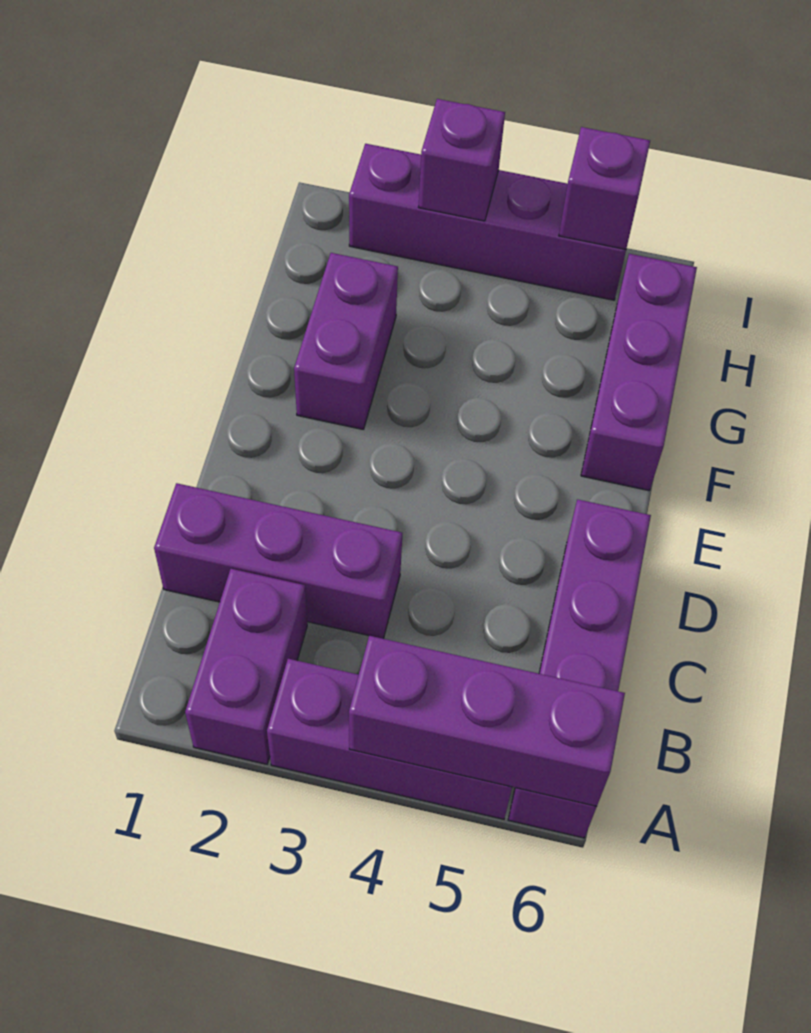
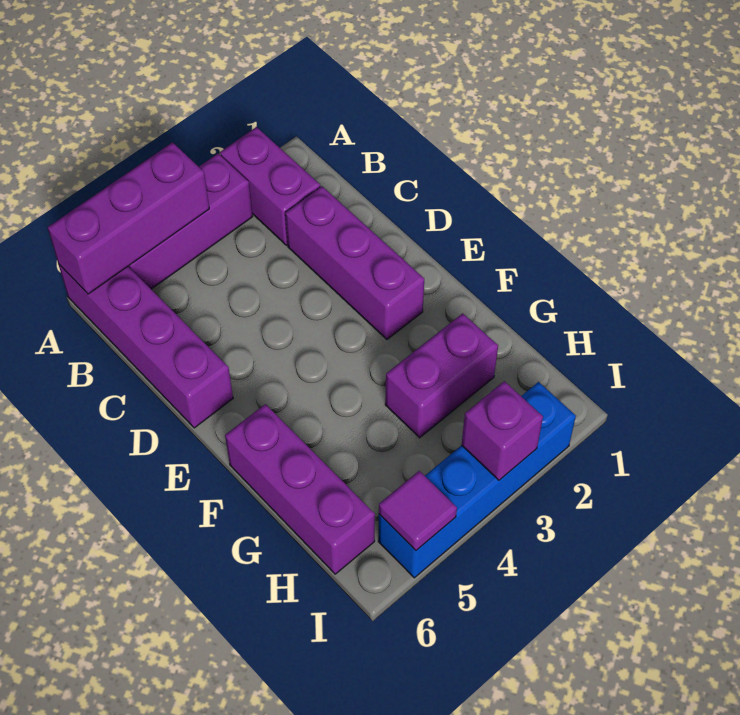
purple brick C1:C3 level 1 -> purple brick C2:E2 level 1
purple brick F2:G2 level 1 -> purple brick G2:G3 level 1
purple brick I2:I5 level 1 -> blue brick I2:I5 level 1
purple brick I5 level 2 -> purple tile I5 level 2

